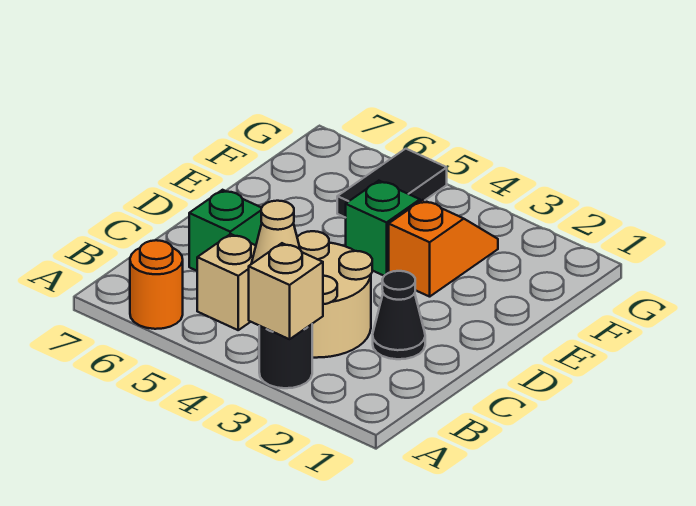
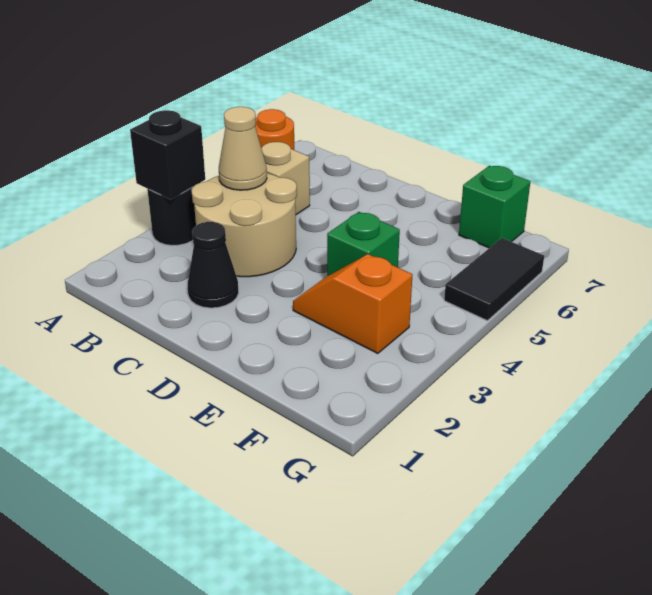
tan brick A3 level 2 -> black brick A3 level 2
green brick C6 level 1 -> green brick F7 level 1
orange slope E3:F3 level 1 top E -> orange slope E3:F3 level 1 top F
black tile F5:G5 level 1 -> black tile G5:G6 level 1

